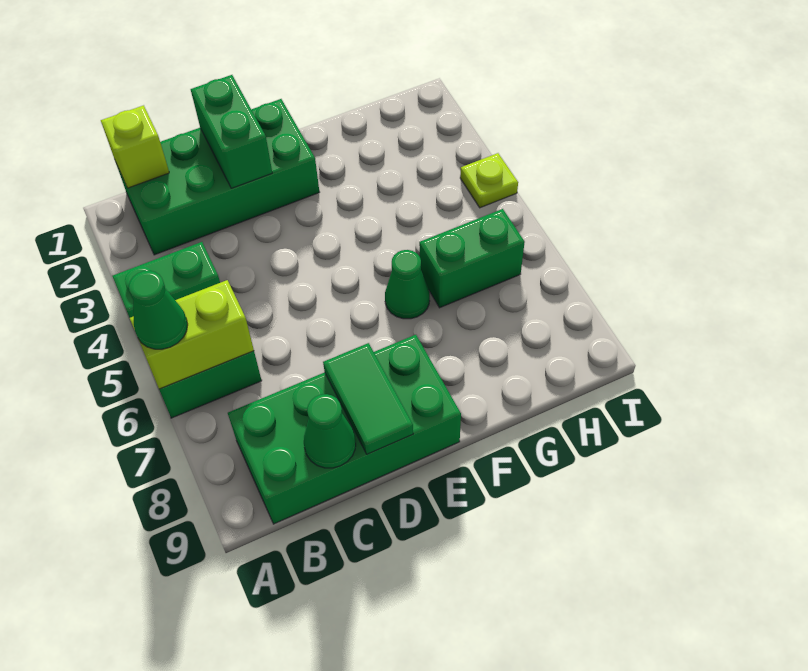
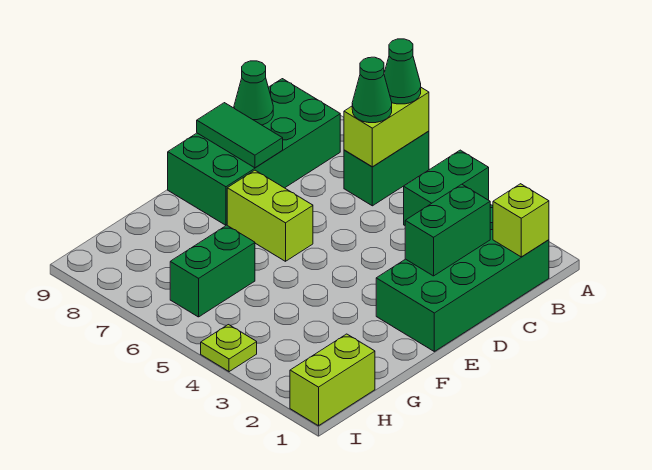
green brick D1:D2 level 2 -> green brick C2:D2 level 2
none -> lime brick E6:E7 level 1
green cone F6 level 1 -> green cone B6 level 3
none -> lime brick H1:I1 level 1

